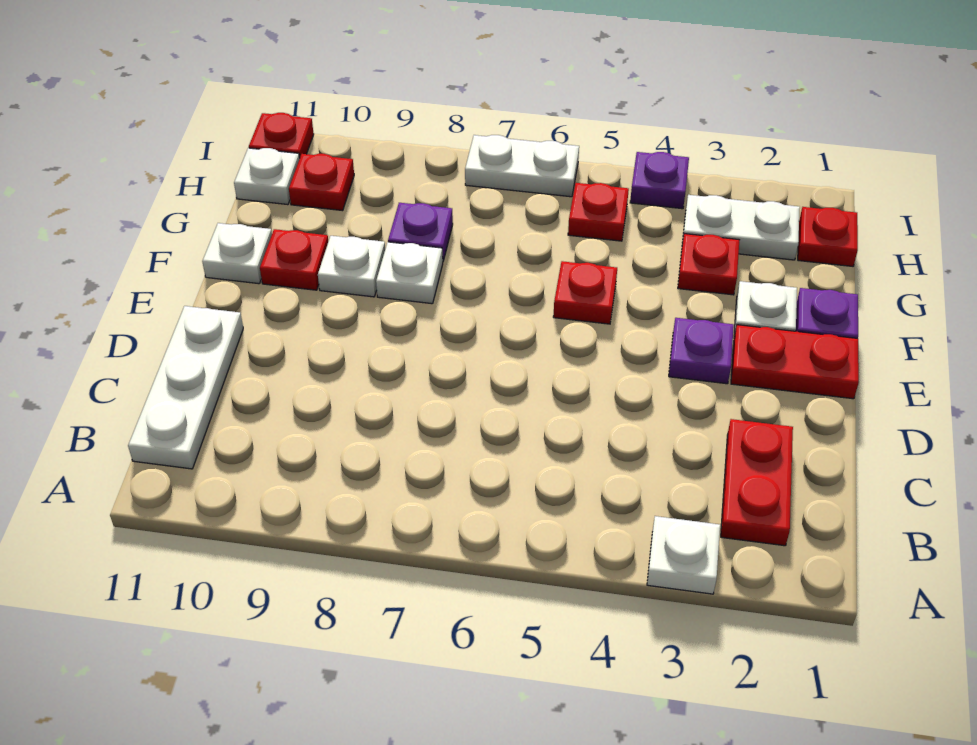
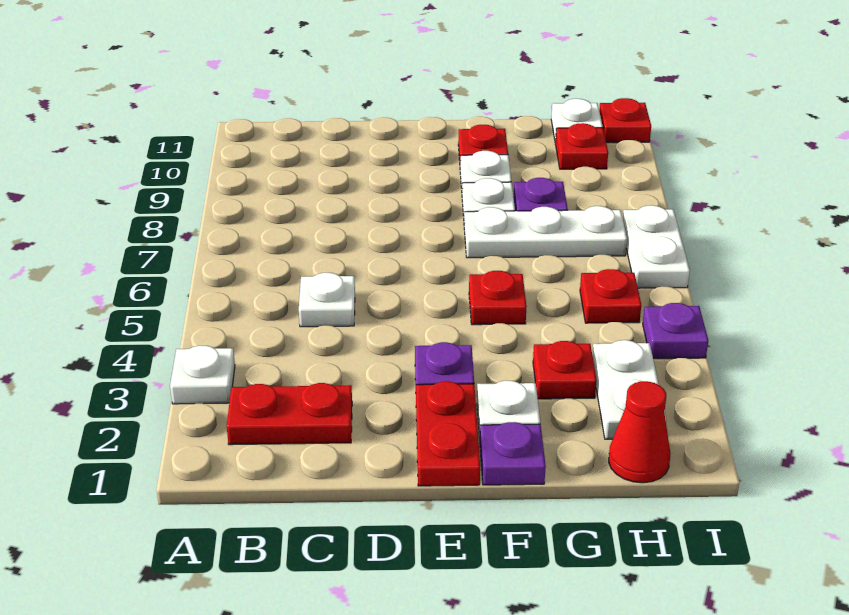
white plate B11:D11 level 1 -> white plate F7:H7 level 1
white plate F11 level 1 -> white plate C5 level 1
red plate H1 level 1 -> red cone H1 level 1

